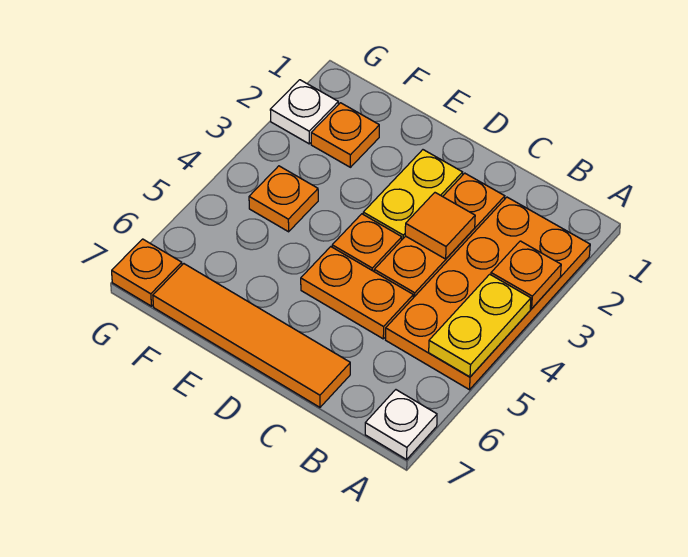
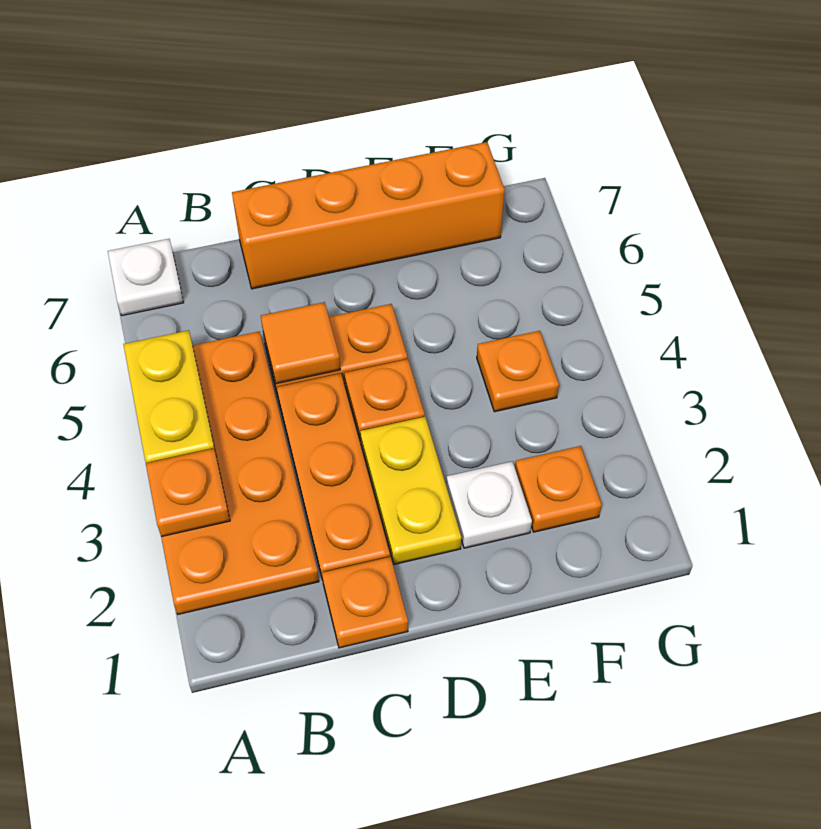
orange tile C3 level 2 -> orange tile C5 level 2
orange tile C7:F7 level 1 -> orange brick C7:F7 level 1
white plate G2 level 1 -> white plate E2 level 1
orange plate G7 level 1 -> orange plate C1 level 1

